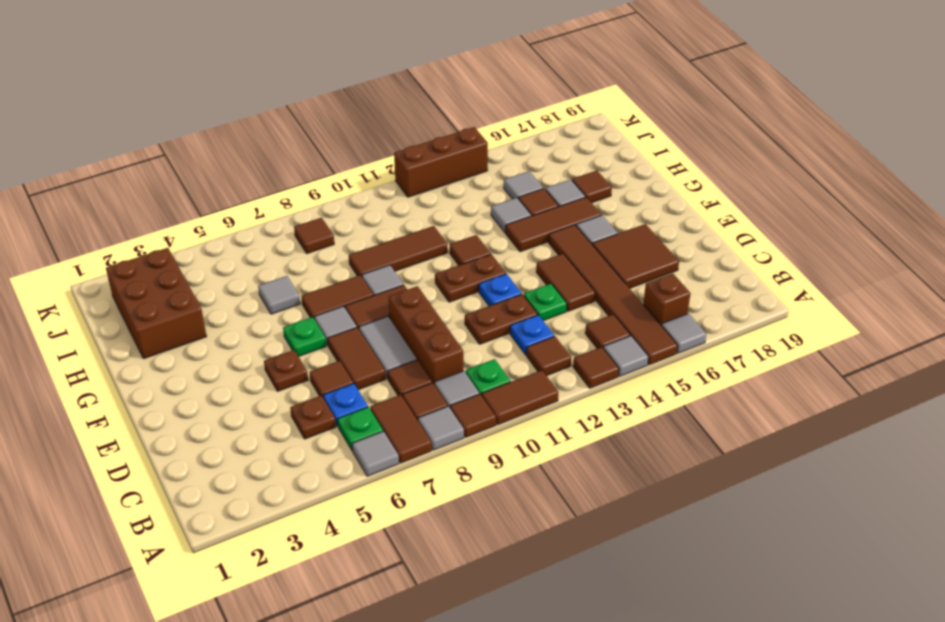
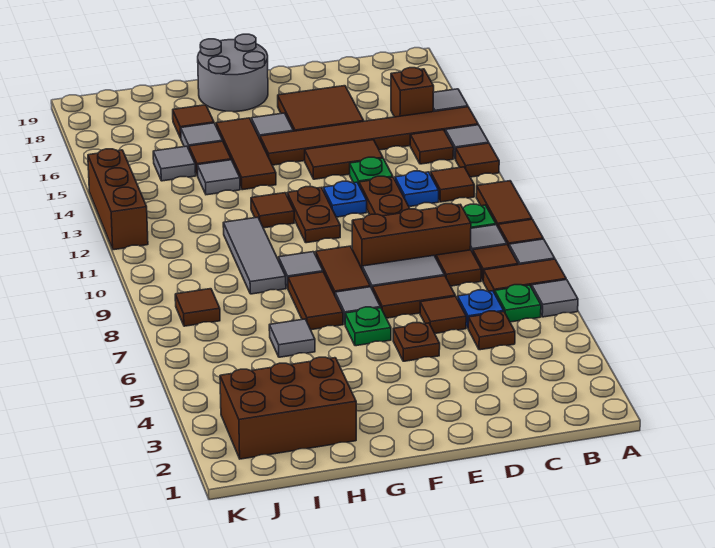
none -> grey round brick F18:G19 level 1
brown tile H9:H11 level 1 -> grey tile H9:H11 level 1

